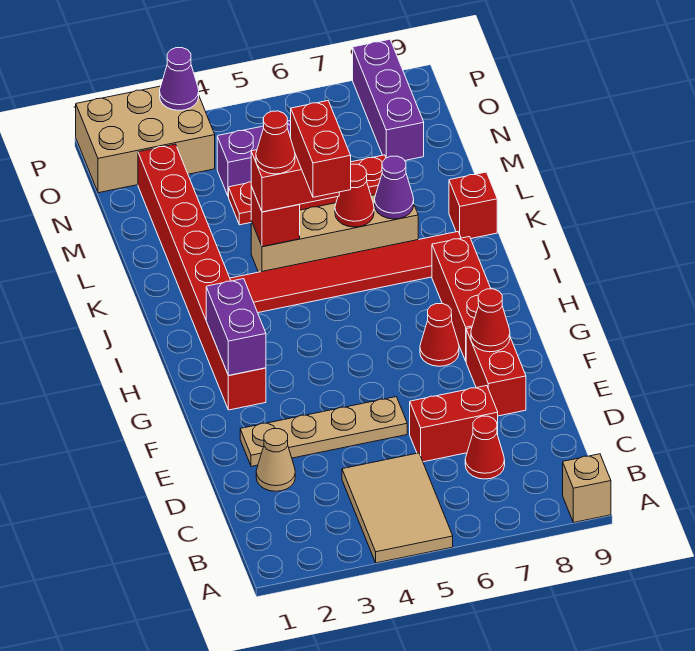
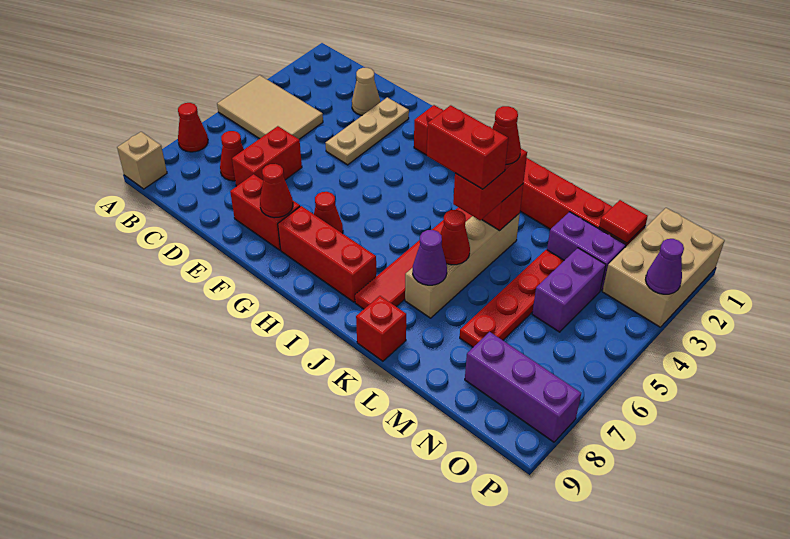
none -> red cone A7 level 1
tan plate E2:E5 level 1 -> tan plate E2:E4 level 1
purple brick G2:H2 level 2 -> purple brick M3:N3 level 1
none -> red tile N2 level 2

